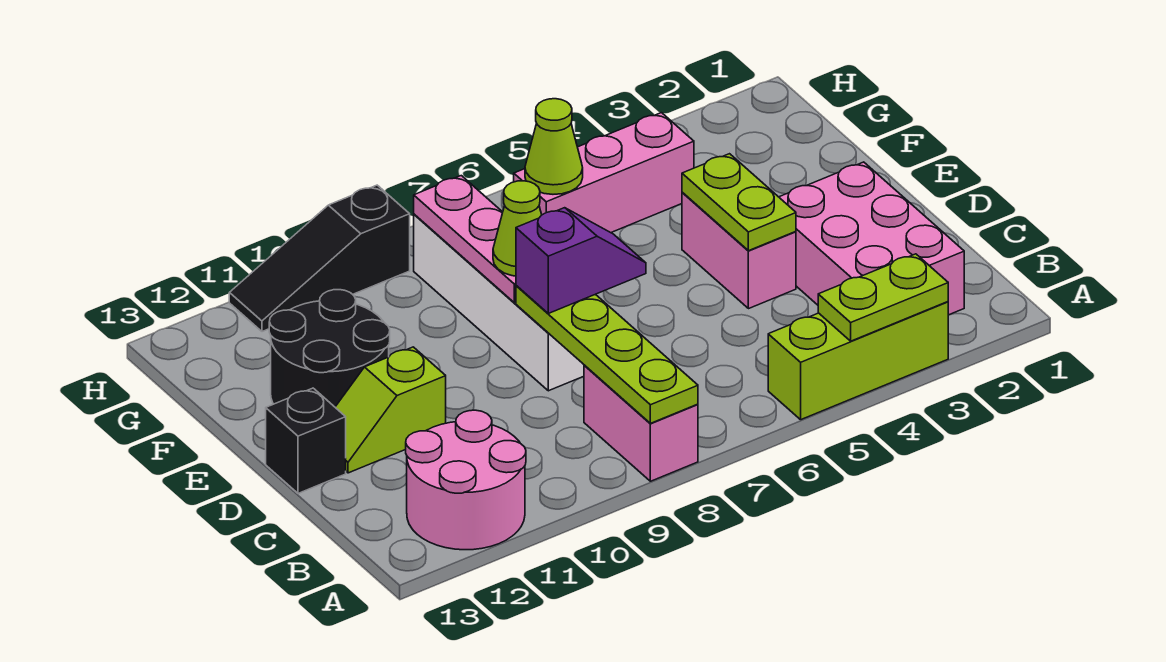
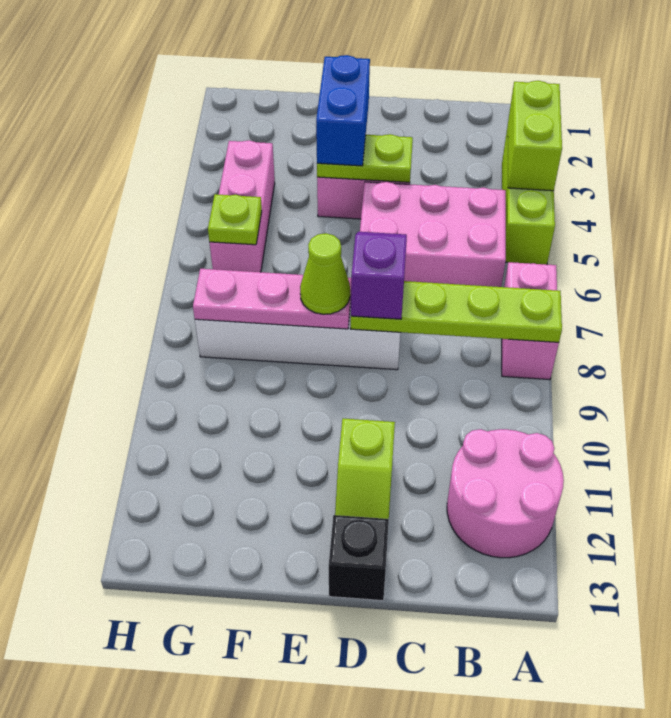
lime plate A3:A4 level 2 -> lime brick A3:A4 level 2
pink brick A8:B8 level 1 -> pink brick A7:A8 level 1
pink brick B2:D3 level 1 -> pink brick B5:D6 level 1
none -> blue brick E3:E4 level 3
black round brick E11:F12 level 1 -> none
lime cone G6 level 2 -> lime plate G6 level 2
black slope H9:H11 level 1 top 9 -> none

